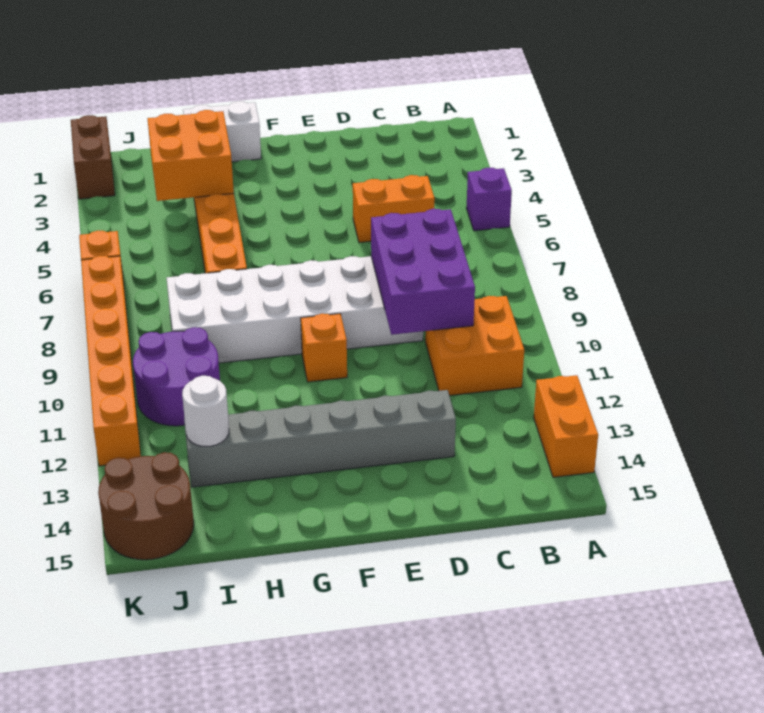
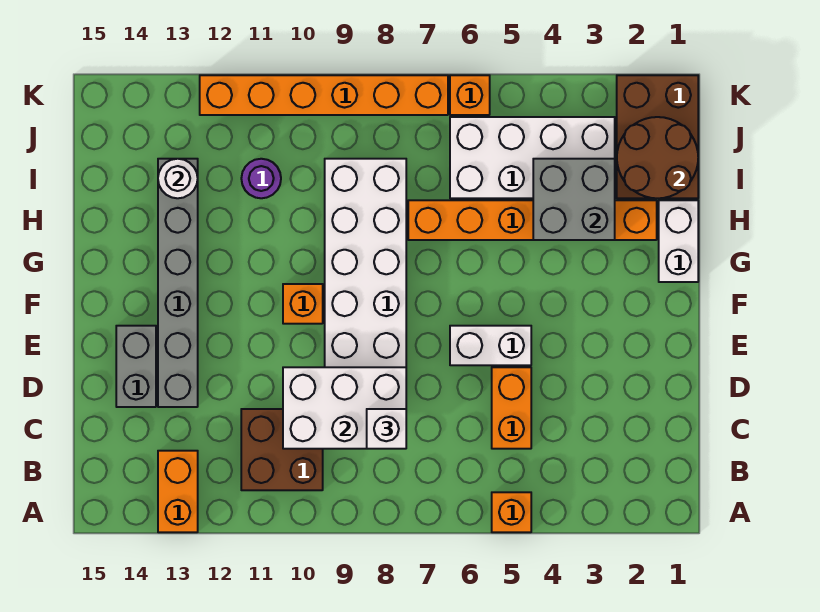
purple brick A5 level 1 -> orange brick A5 level 1
orange brick A13:A14 level 1 -> orange brick A13:B13 level 1
orange brick B10:C11 level 1 -> brown brick B10:C11 level 1
purple brick C8:D10 level 2 -> white brick C8:D10 level 2
none -> white brick C8 level 3
none -> grey brick D14:E14 level 1
none -> white brick E5:E6 level 1
orange brick H3:I4 level 2 -> grey brick H3:I4 level 2
none -> white brick I3:J6 level 1
purple round brick I10:J11 level 1 -> purple round brick I11 level 1
brown round brick J14:K15 level 1 -> brown round brick I1:J2 level 2
brown brick K1:K2 level 1 -> brown brick I1:K2 level 1

